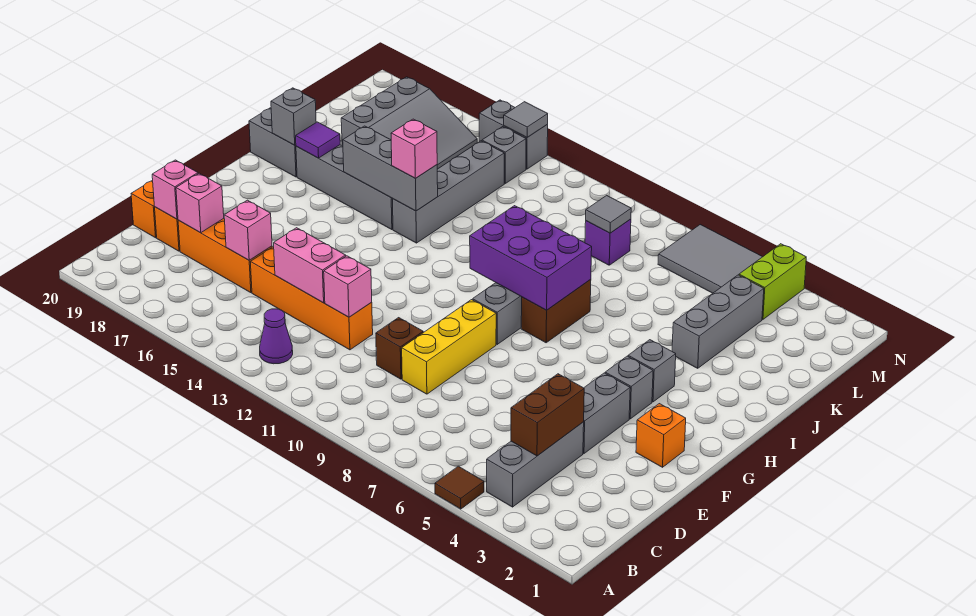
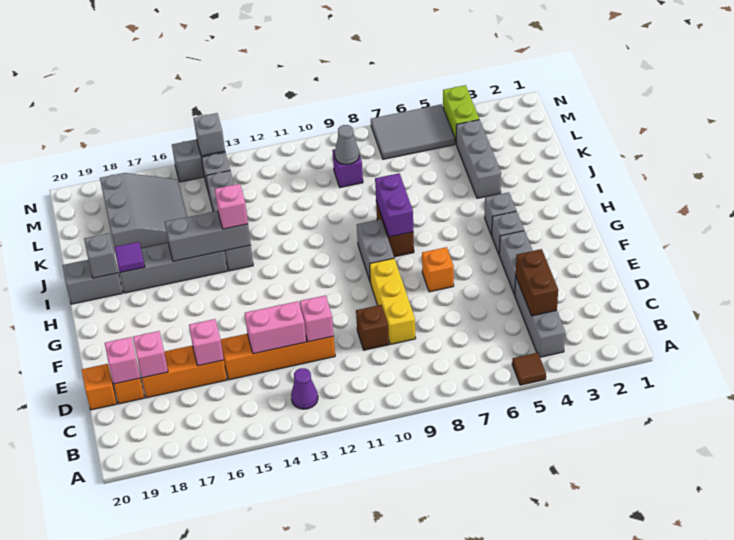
orange brick F2 level 1 -> orange brick F7 level 1
purple brick H8:I10 level 2 -> purple brick H8:I8 level 2
grey tile L9 level 2 -> grey cone L9 level 2
grey tile N14 level 2 -> grey brick N14 level 2

